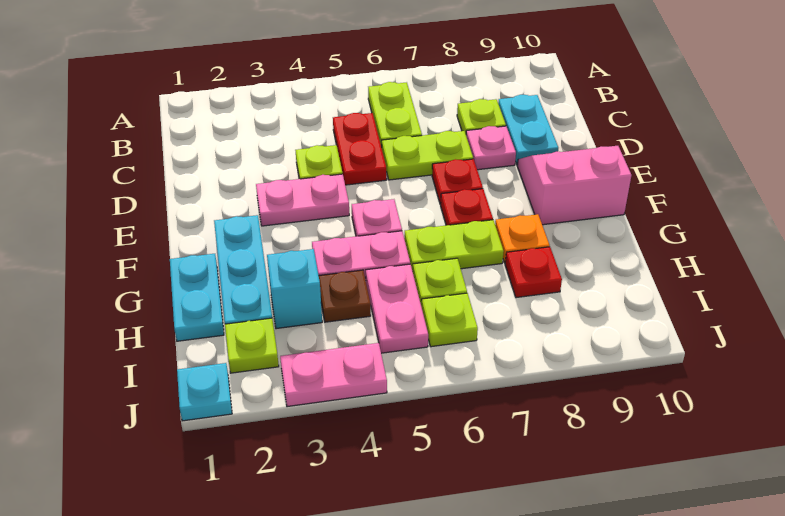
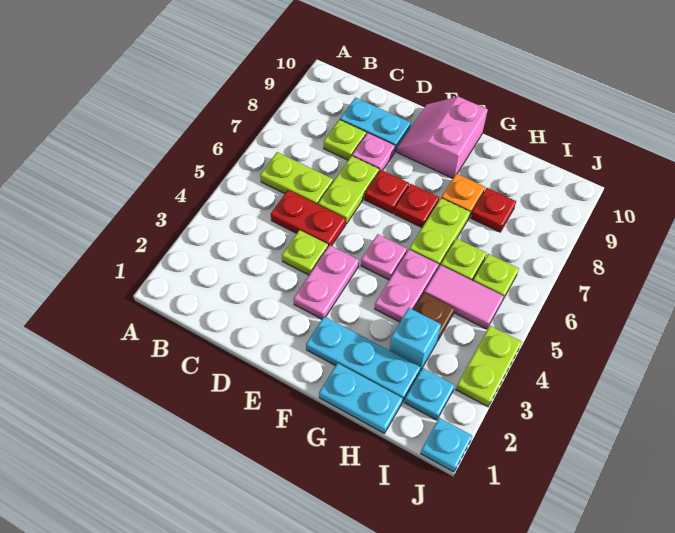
pink plate H5:I5 level 1 -> pink tile H5:I5 level 1
lime plate I2 level 1 -> cyan plate I2 level 1
pink plate J3:J4 level 1 -> lime plate J3:J4 level 1

